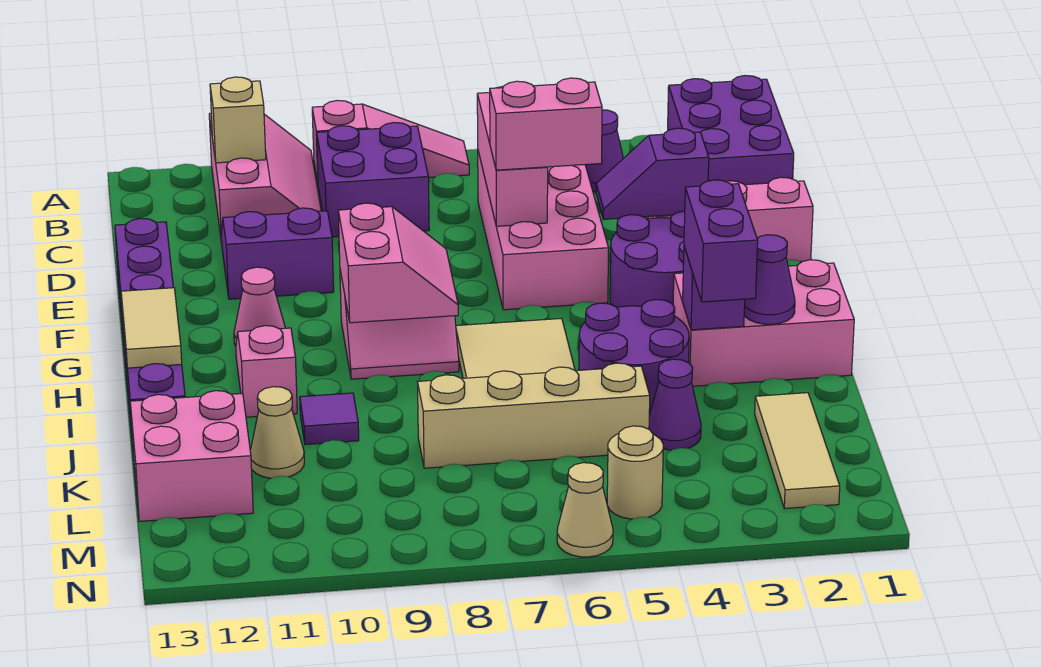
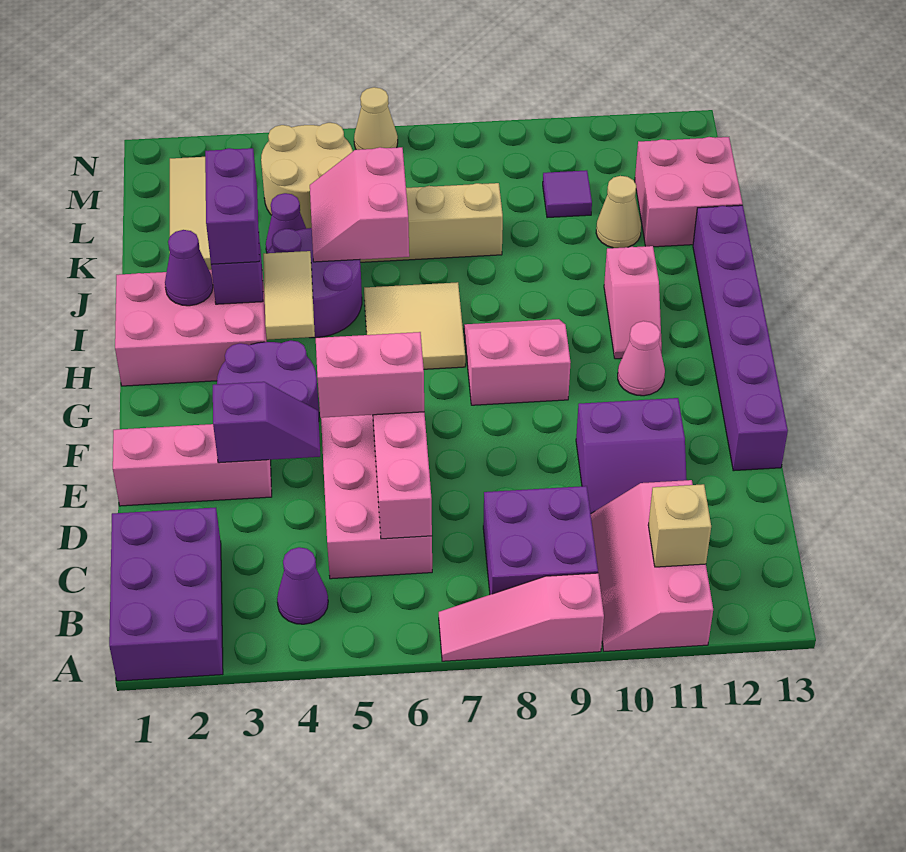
pink slope G8:H9 level 2 top 9 -> pink slope J5:K6 level 2 top 6
tan tile H13:I13 level 2 -> tan tile H4:I4 level 2
purple tile J10 level 1 -> purple tile L10 level 1
tan round brick M5 level 1 -> tan round brick L4:M5 level 1

